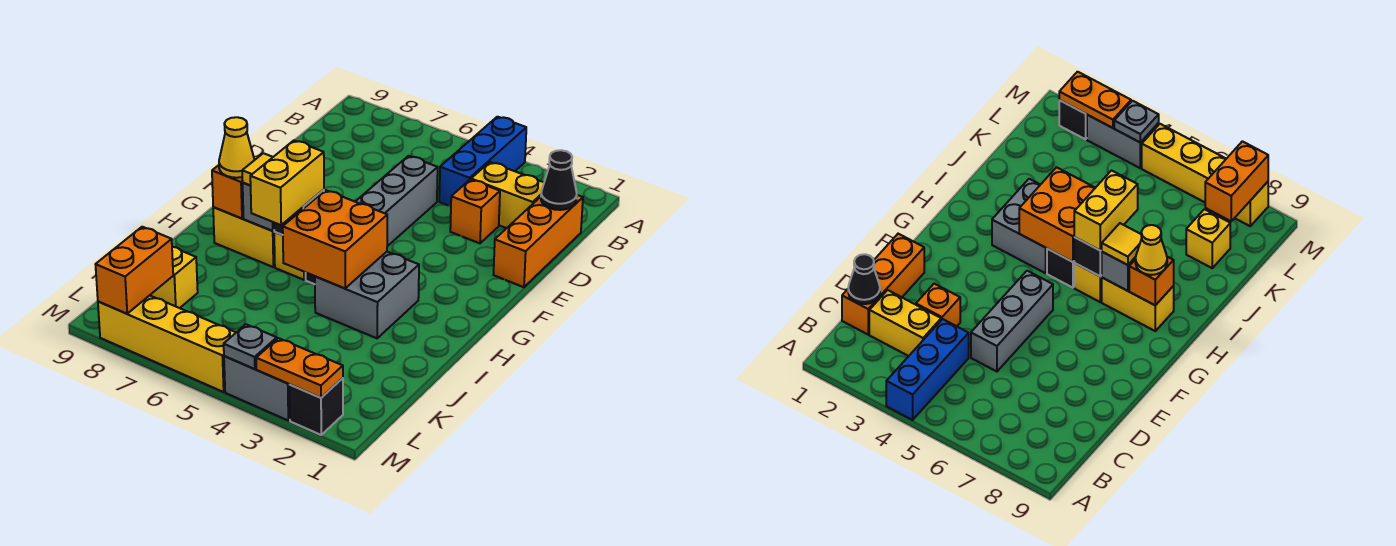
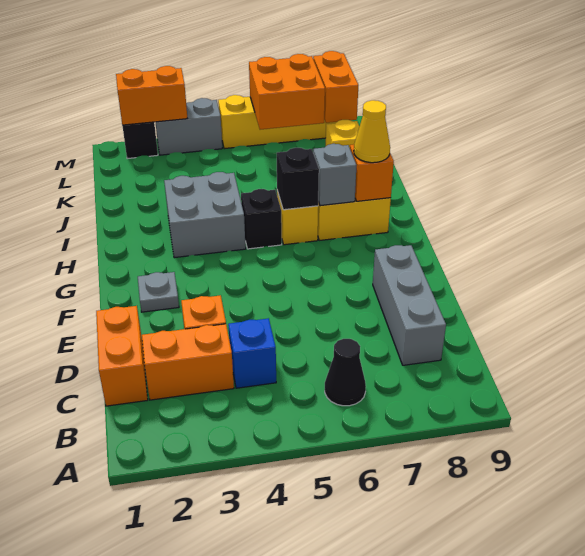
blue brick A4:C4 level 1 -> blue brick C4 level 1
orange brick C1:E1 level 1 -> orange brick C1:D1 level 1
black cone C1 level 2 -> black cone B6 level 1
yellow brick C2:C3 level 1 -> orange brick C2:C3 level 1
grey brick D5:F5 level 1 -> grey brick C8:E8 level 1
orange brick H4:I5 level 2 -> orange brick L6:M7 level 2
yellow brick H6:I6 level 3 -> none
yellow tile H7 level 3 -> none
orange plate M2:M3 level 2 -> orange brick M2:M3 level 2
grey plate M4 level 2 -> grey plate F2 level 1

